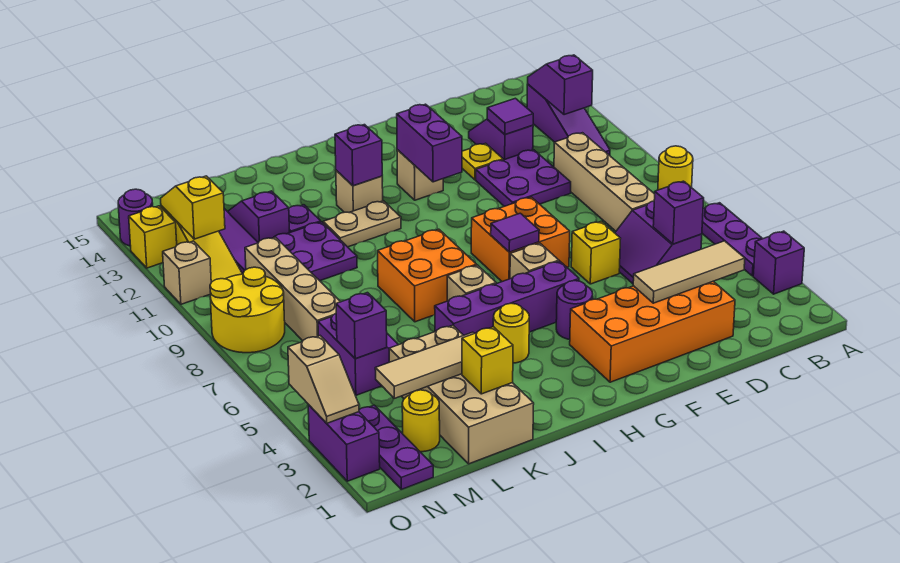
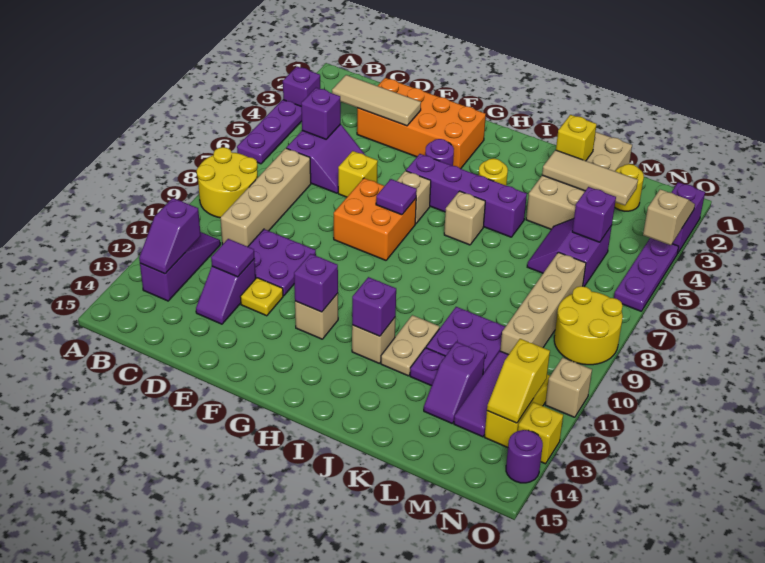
yellow round brick A8 level 1 -> yellow round brick A8:B9 level 1
purple brick G11:G12 level 2 -> purple brick G12 level 2
orange brick I7:J8 level 1 -> none
tan plate I11:J11 level 1 -> tan plate J11:J12 level 1
purple plate N1:N3 level 1 -> purple plate O4:O6 level 1

